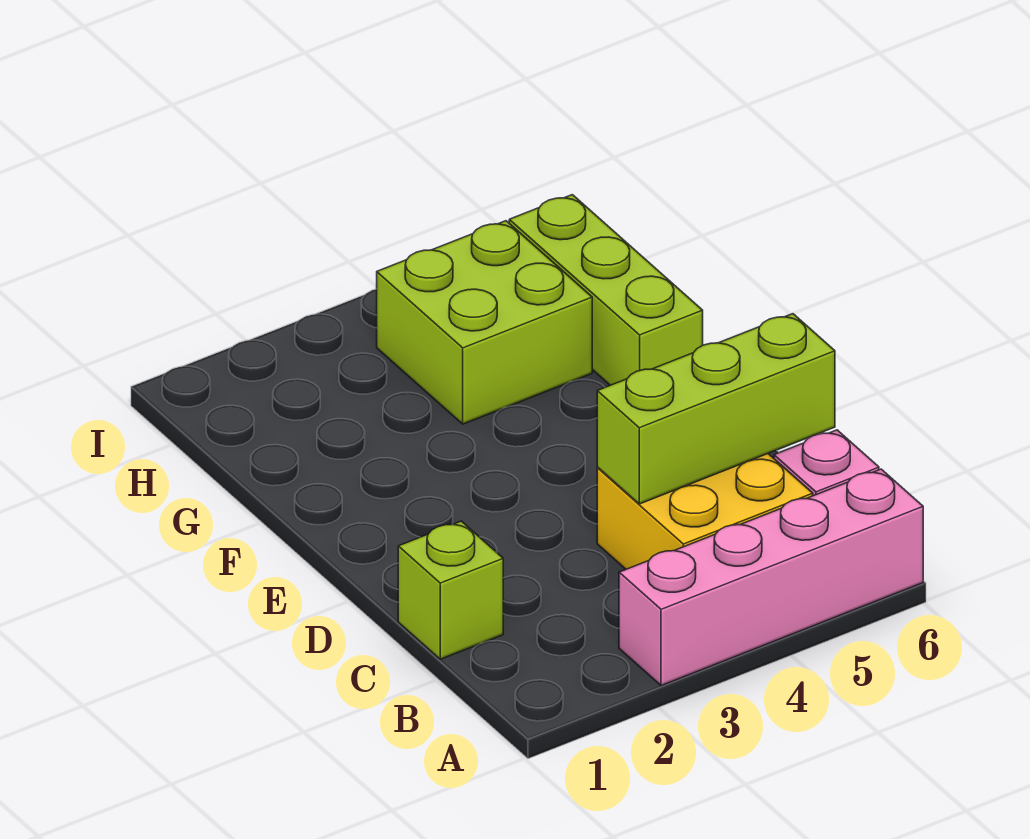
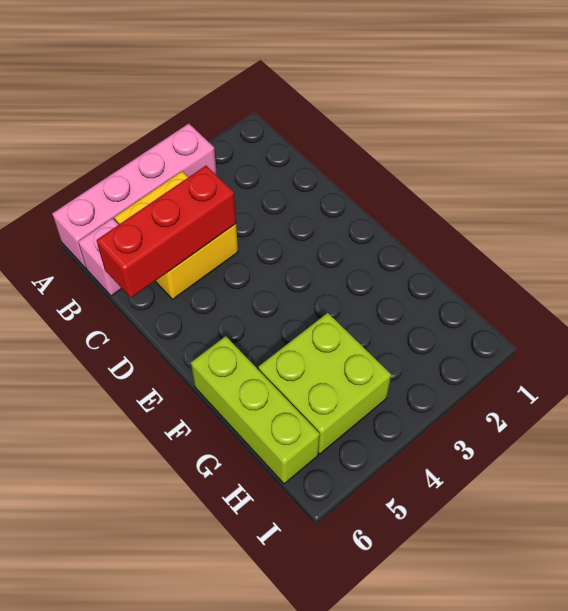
lime brick C1 level 1 -> none
lime brick C4:C6 level 2 -> red brick C4:C6 level 2

